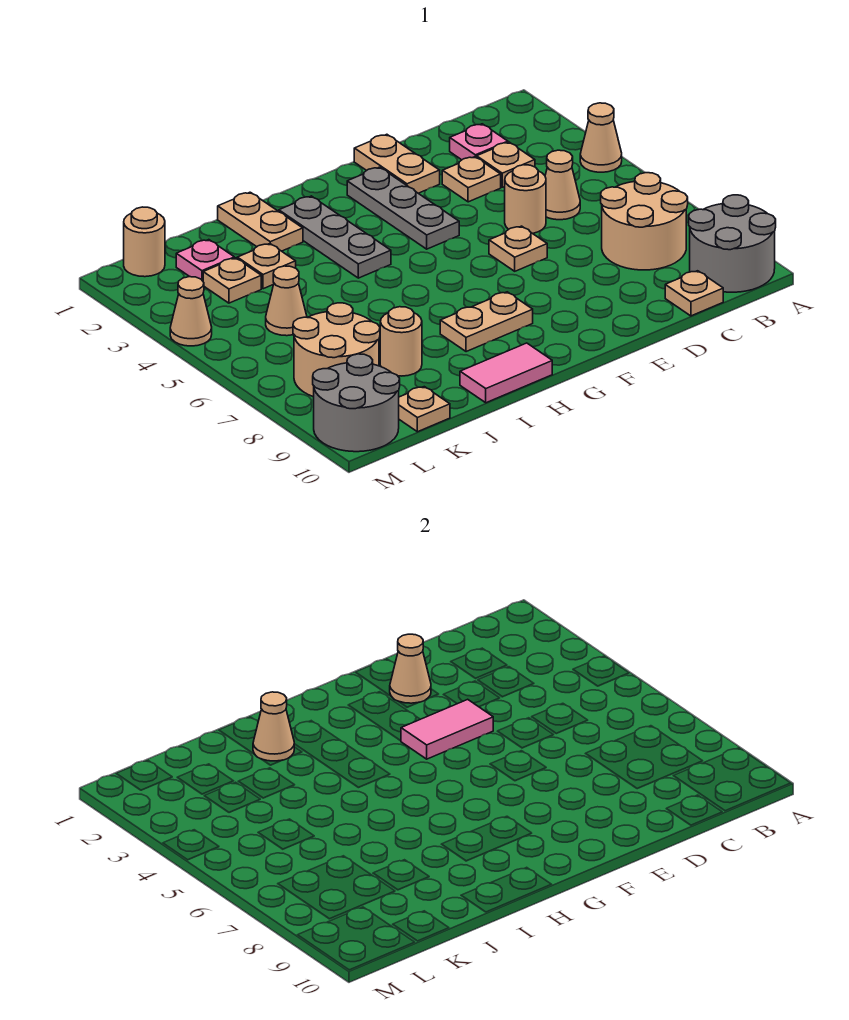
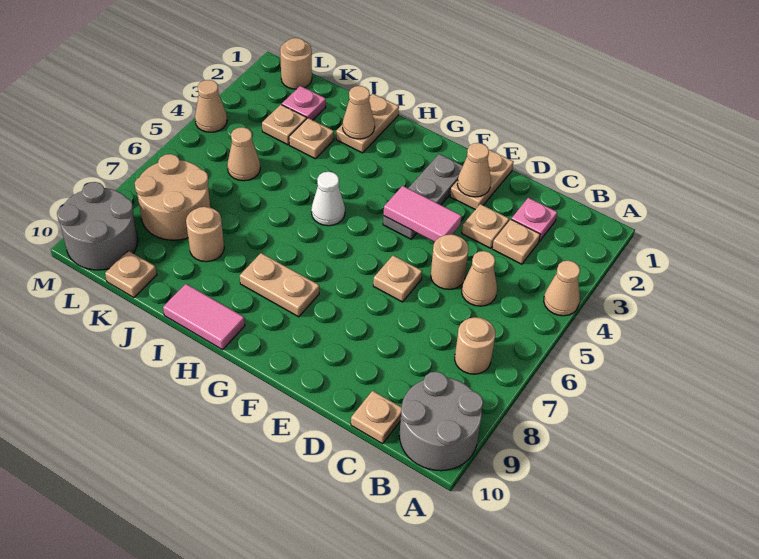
tan round brick B7:C8 level 1 -> tan round brick B7 level 1
grey plate H2:H4 level 1 -> none
none -> white cone H5 level 1

